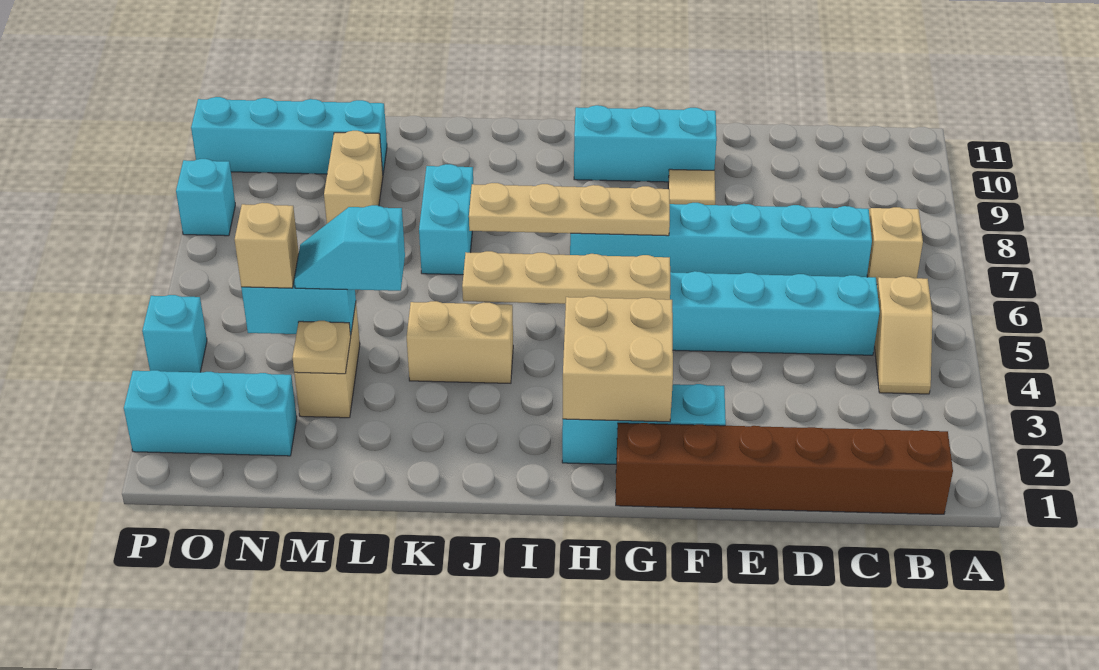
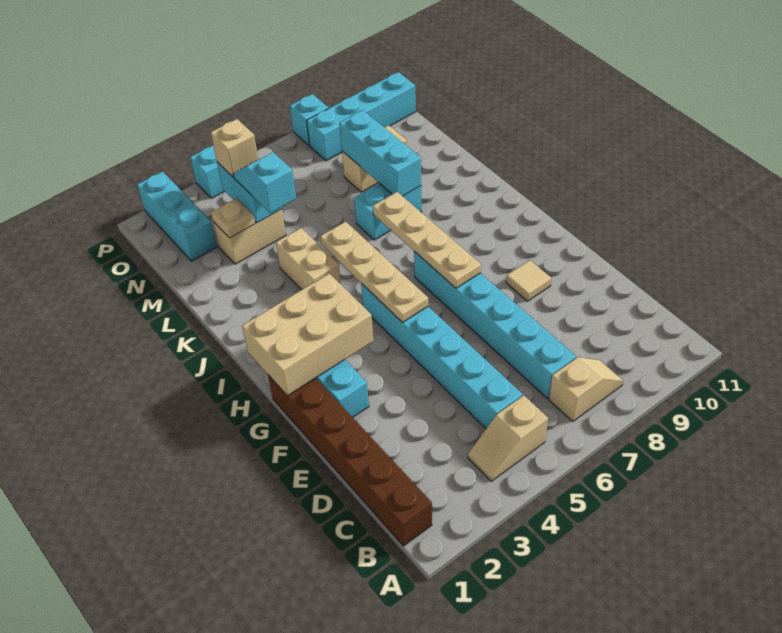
cyan brick F10:H10 level 1 -> cyan brick K8:M8 level 2
tan brick G2:H3 level 2 -> tan brick G1:H3 level 2
cyan brick M10:P10 level 1 -> cyan brick O8:O11 level 1

